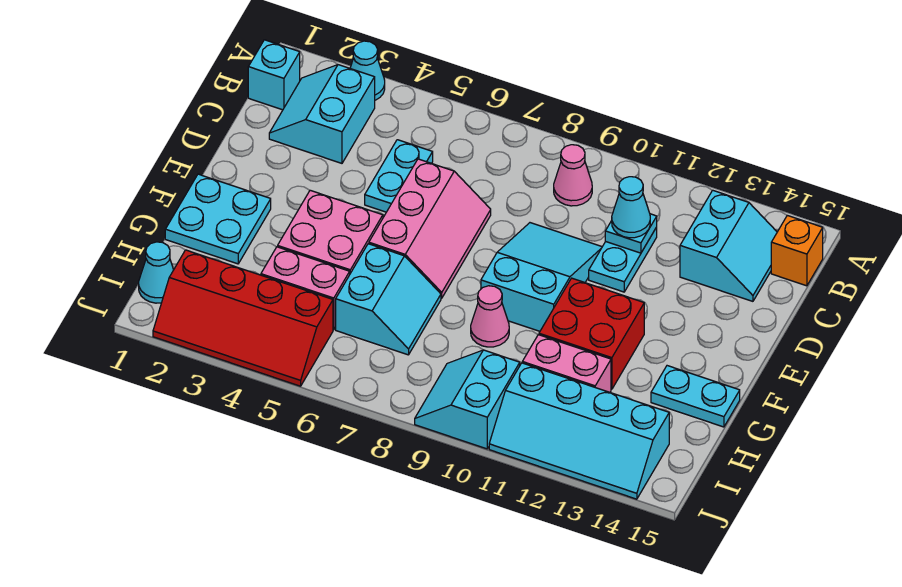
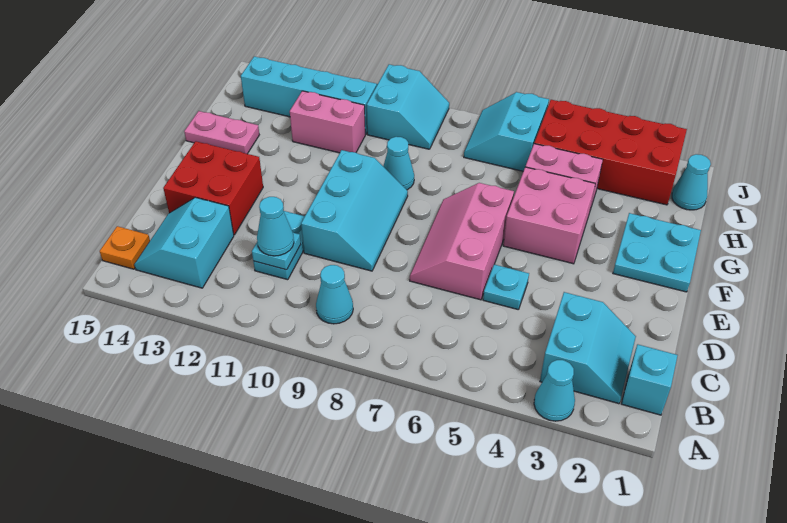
pink cone B9 level 1 -> cyan cone B9 level 1
orange brick B15 level 1 -> orange plate B15 level 1
cyan plate C5:D5 level 1 -> cyan plate D5 level 1
cyan slope D9:F10 level 1 top F -> cyan slope D9:F10 level 1 top 10
red brick F11:G12 level 1 -> red brick D13:E14 level 1
cyan slope G6:H7 level 1 top 6 -> cyan slope I6:J7 level 1 top 6
pink cone G9 level 1 -> cyan cone G9 level 1
cyan plate G14:G15 level 1 -> pink plate G14:G15 level 1
red slope I2:J5 level 1 top I -> red brick I2:J5 level 1

